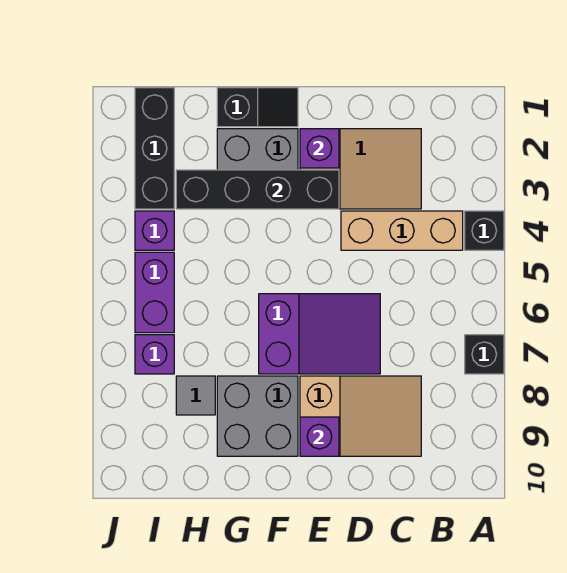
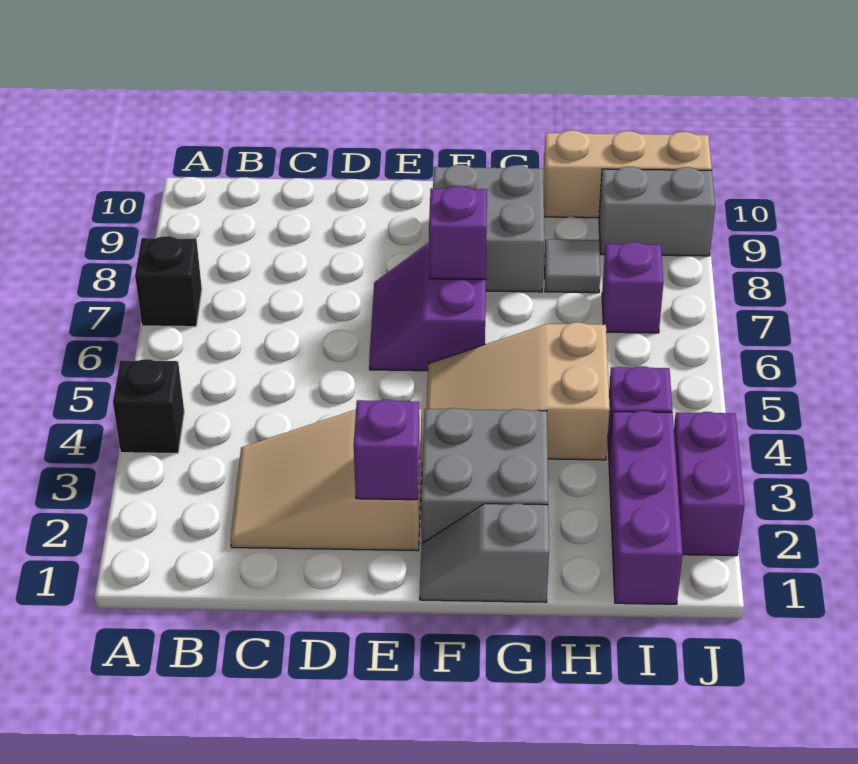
tan brick B4:D4 level 1 -> tan brick H10:J10 level 1
tan slope C8:E9 level 1 top E -> tan slope F4:H5 level 1 top H
purple slope D6:F7 level 1 top F -> purple slope E6:F7 level 1 top F
black brick E3:H3 level 2 -> none
purple brick E9 level 2 -> purple brick F7 level 2
black slope F1:G1 level 1 top G -> grey slope F1:G1 level 1 top G
black brick I1:I3 level 1 -> purple brick I1:I3 level 1
purple brick I5:I6 level 1 -> purple brick J2:J3 level 1
none -> grey brick I9:J9 level 1

